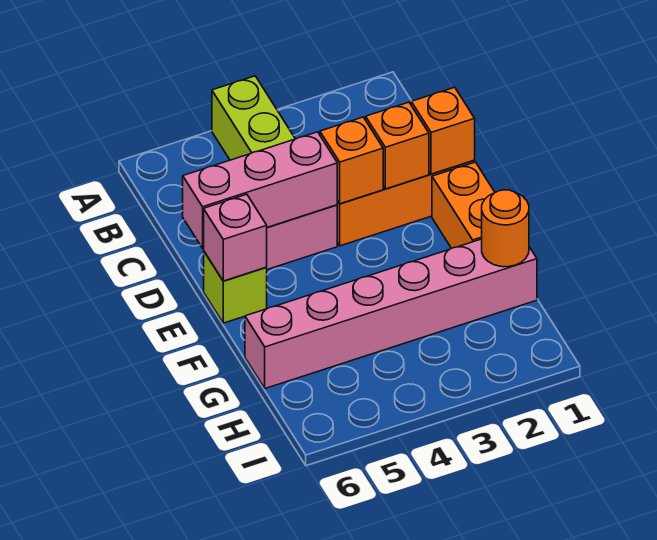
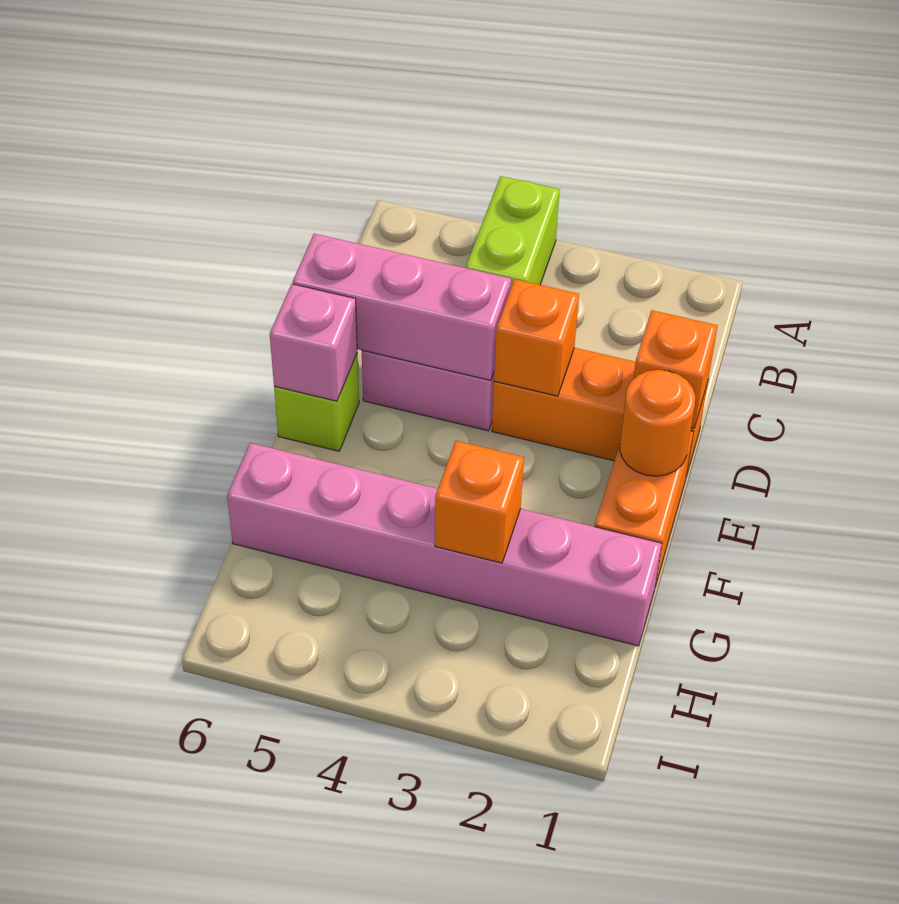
orange brick D2 level 2 -> orange brick G3 level 2
orange round brick G1 level 2 -> orange round brick E1 level 2

